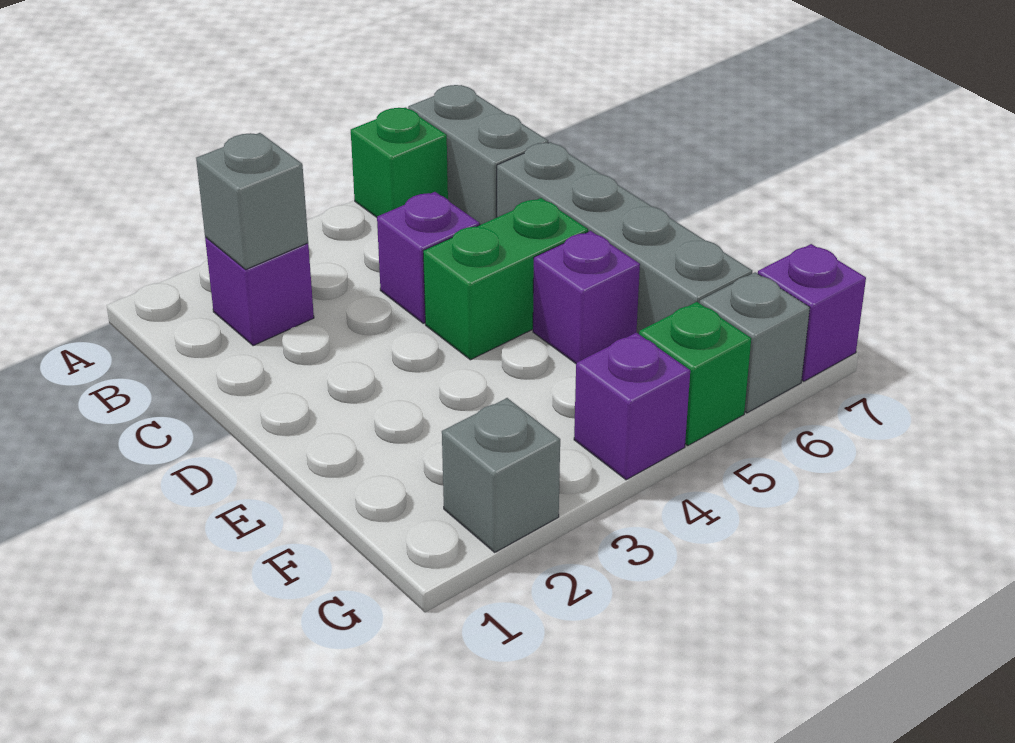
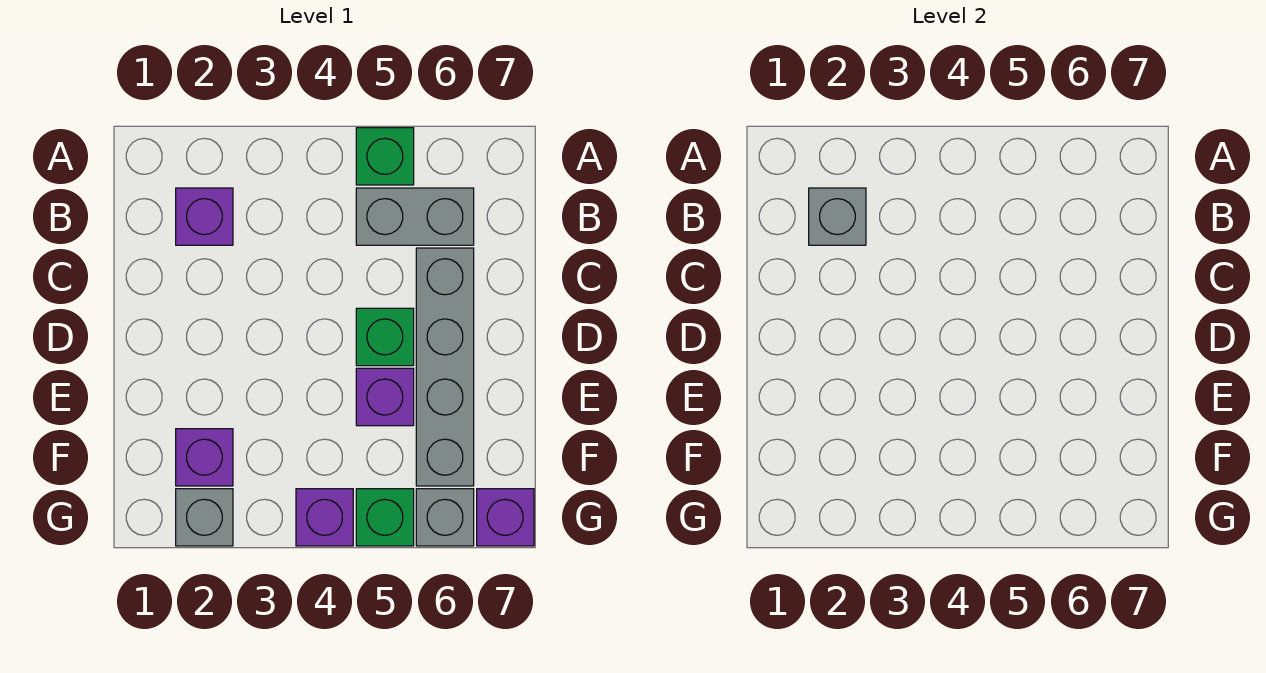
grey brick A6:B6 level 1 -> grey brick B5:B6 level 1
purple brick C4 level 1 -> purple brick F2 level 1
green brick D4:D5 level 1 -> green brick D5 level 1

